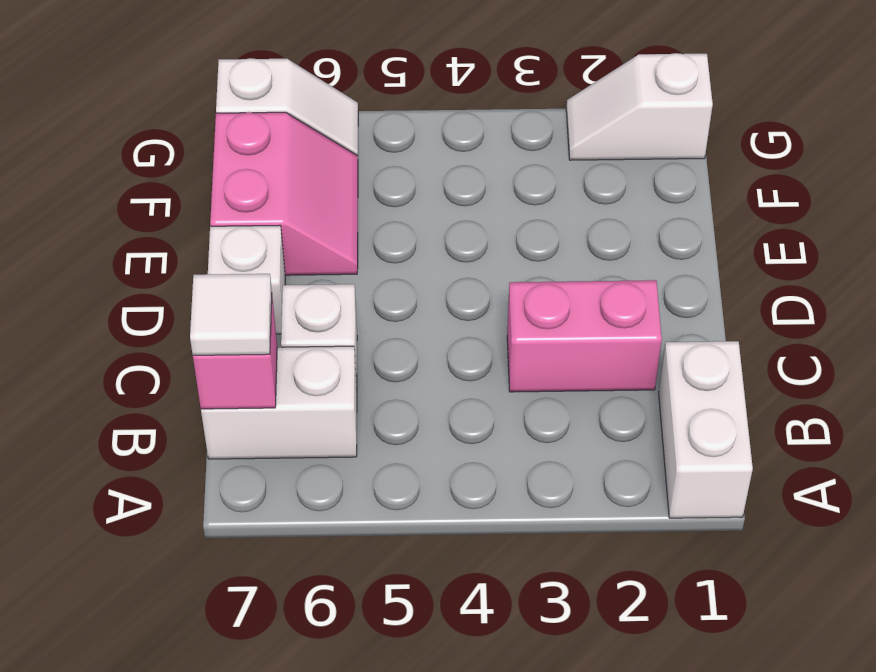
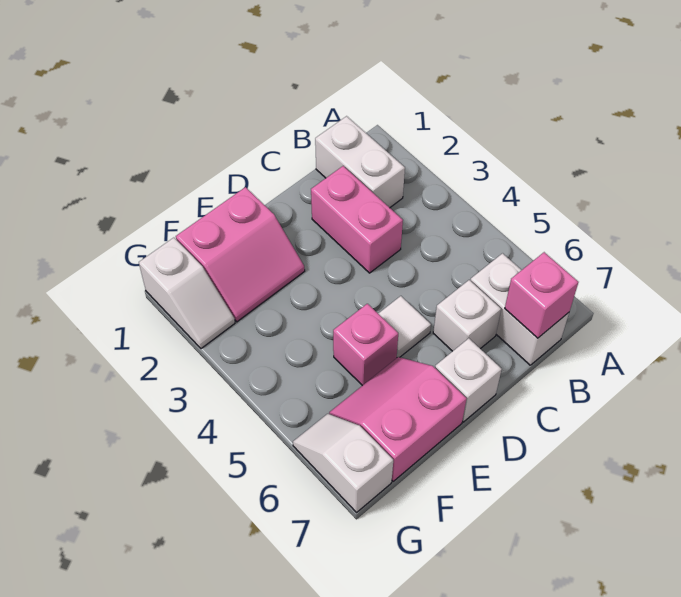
white brick A1:B1 level 1 -> white brick B1:B2 level 1
white tile B7 level 3 -> white tile D5 level 1
none -> pink slope E1:F2 level 1 top 1
none -> pink brick E5 level 1

